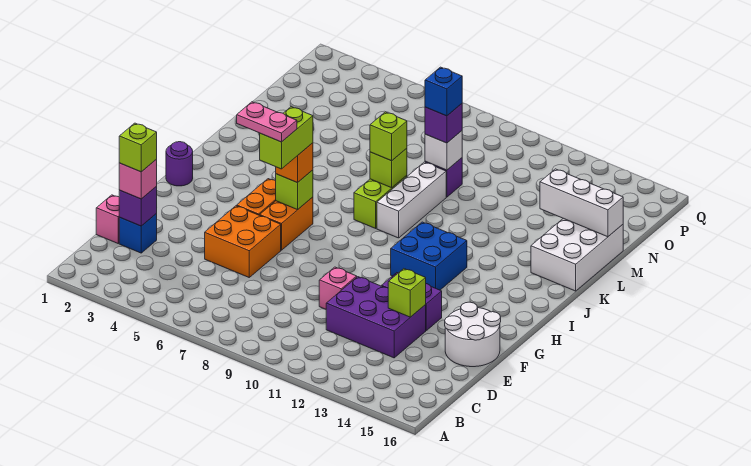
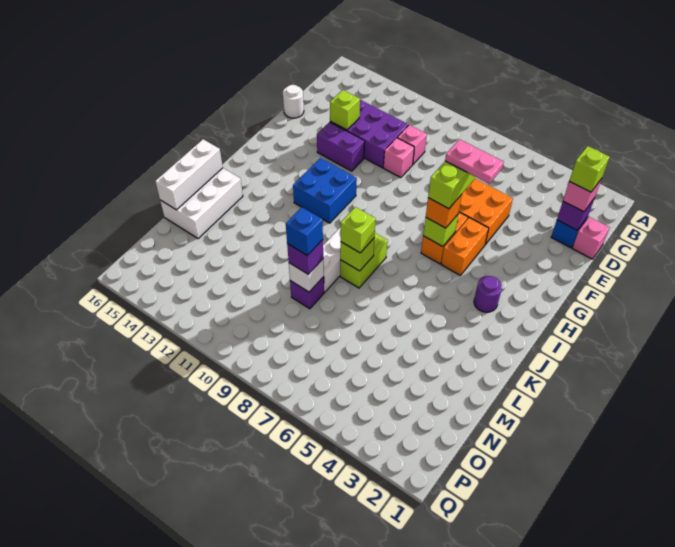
none -> pink brick D10 level 1
white round brick E15:F16 level 1 -> white round brick E16 level 1
purple round brick H1 level 1 -> purple round brick I3 level 1
white brick M14:M16 level 2 -> white brick K16:M16 level 2

